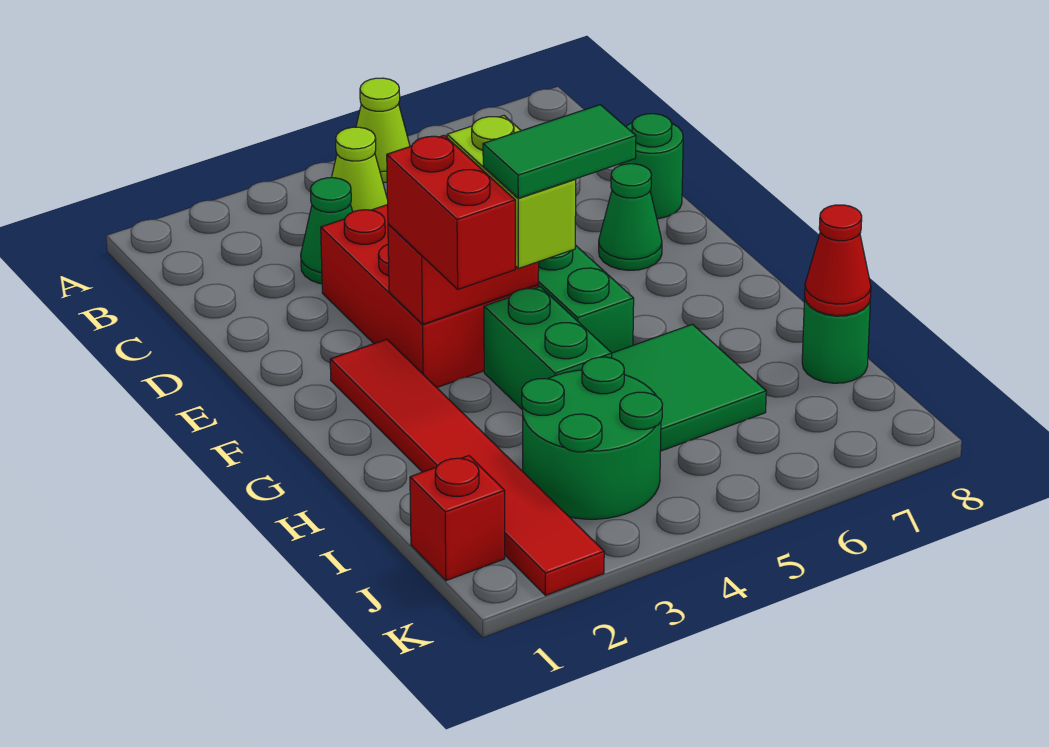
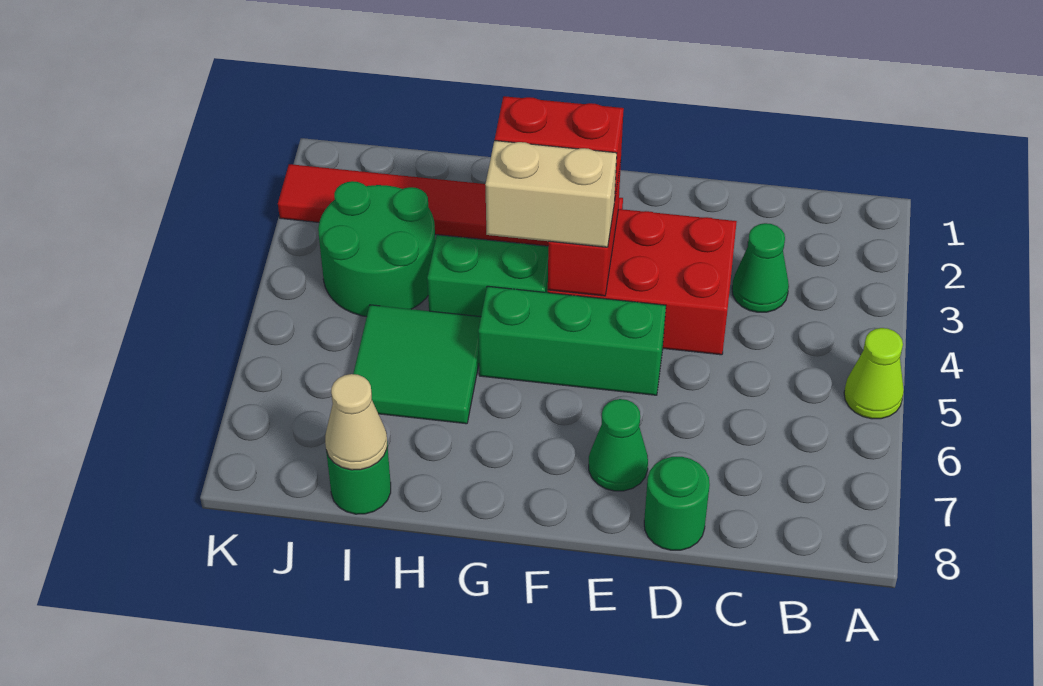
lime cone B4 level 1 -> none
lime brick F4:G4 level 3 -> tan brick F4:G4 level 3
green tile G4:G5 level 4 -> none
red cone I8 level 2 -> tan cone I8 level 2
red brick J1 level 1 -> none

